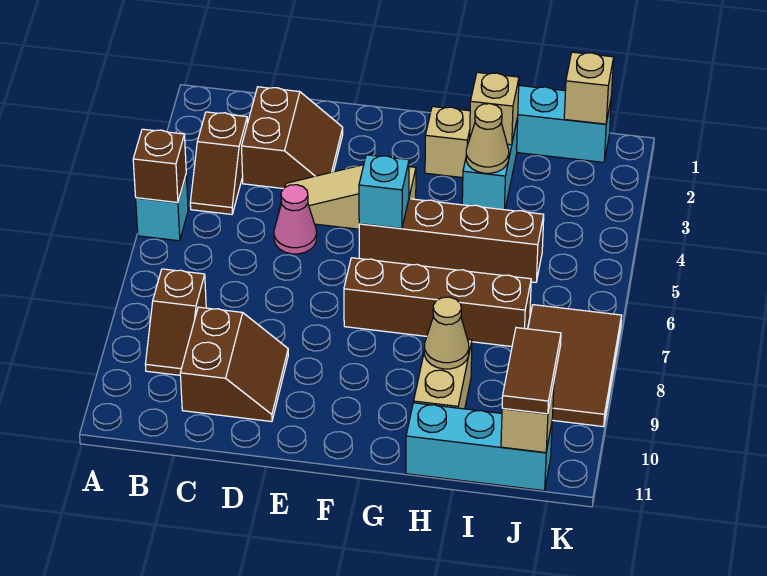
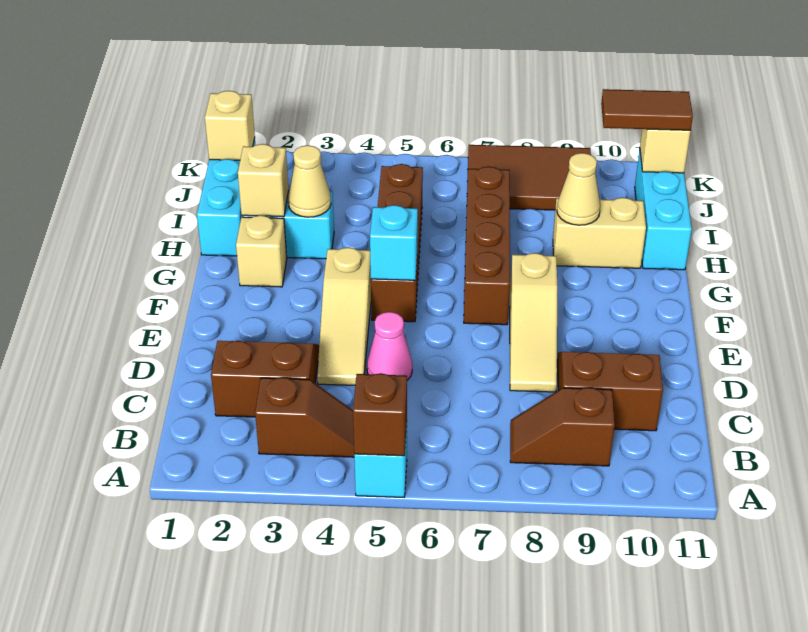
brown slope B8:B9 level 1 top 8 -> brown slope B8:B9 level 1 top 9
none -> tan slope D8:F8 level 1 top F

